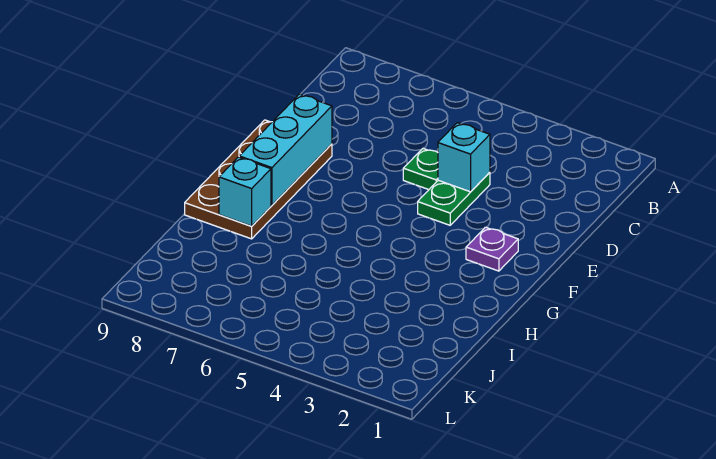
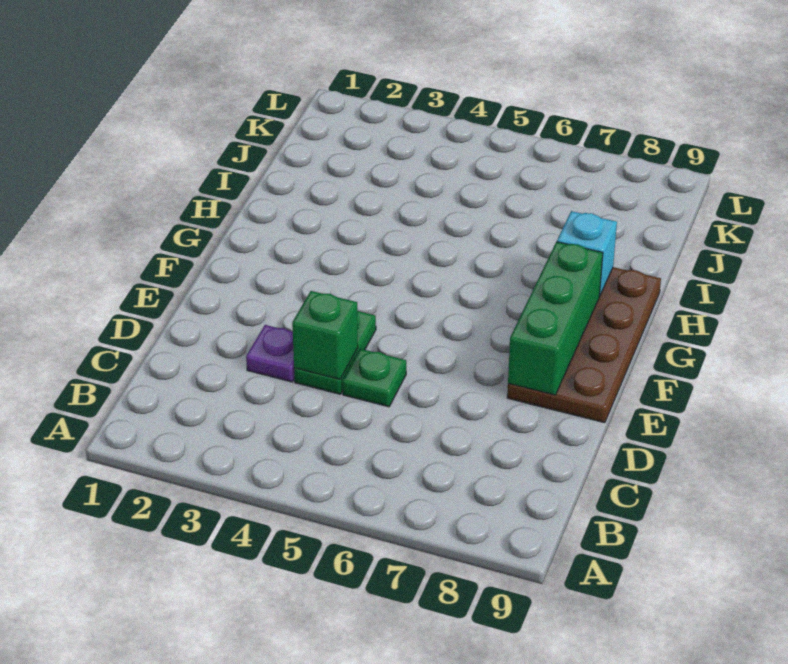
cyan brick D4 level 2 -> green brick D4 level 2
cyan brick E8:G8 level 2 -> green brick E8:G8 level 2
purple plate F2 level 1 -> purple plate D3 level 1

